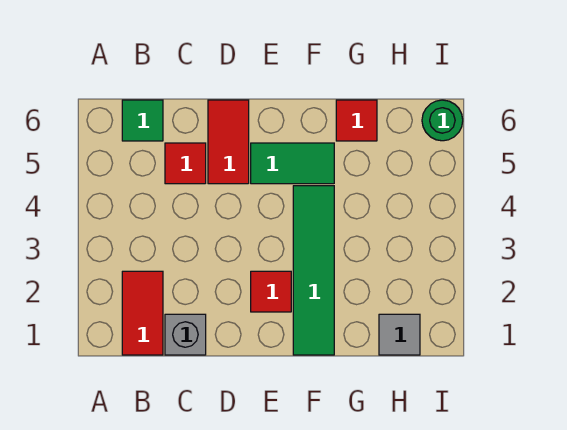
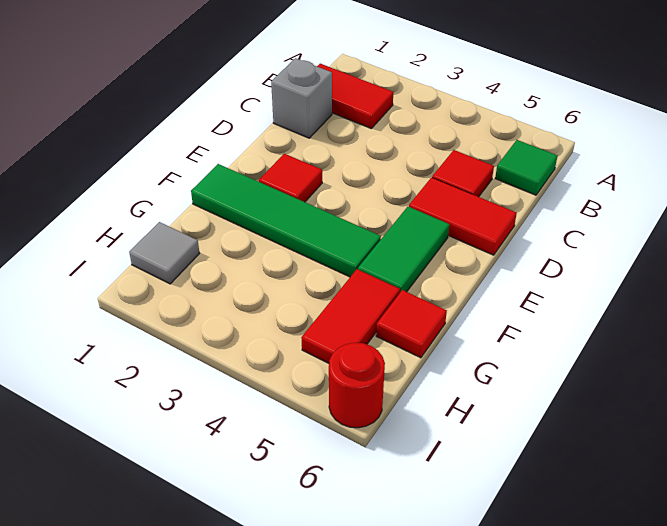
none -> red tile G5:H5 level 1
green round brick I6 level 1 -> red round brick I6 level 1

